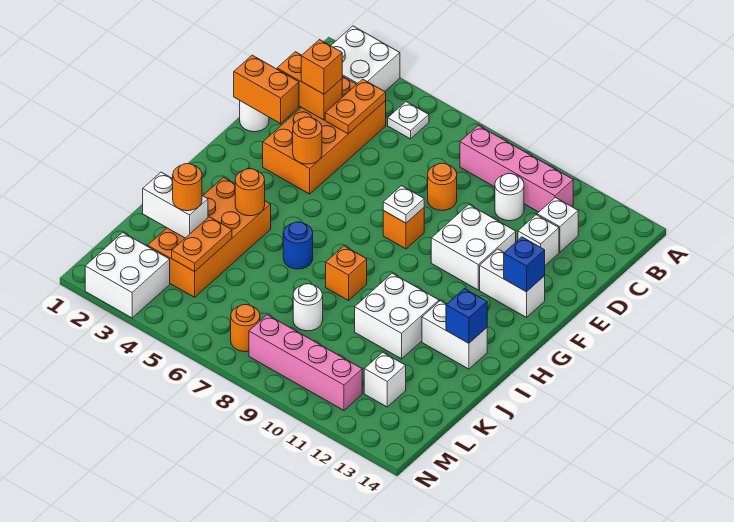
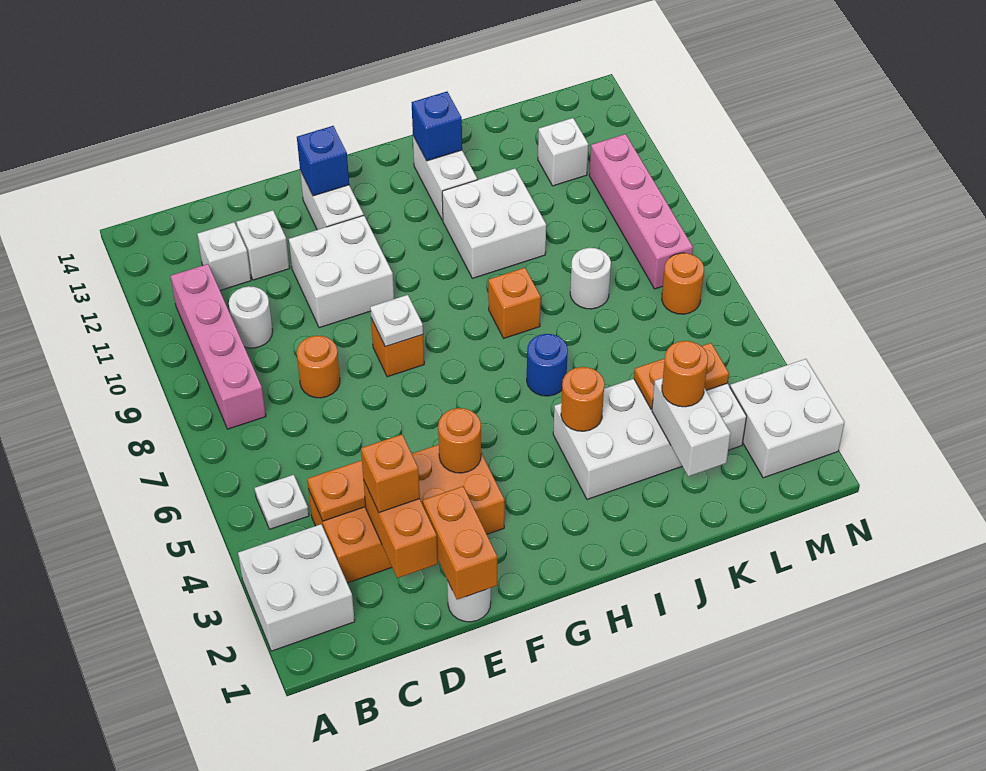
orange brick I3:L4 level 1 -> white brick I3:L4 level 1

